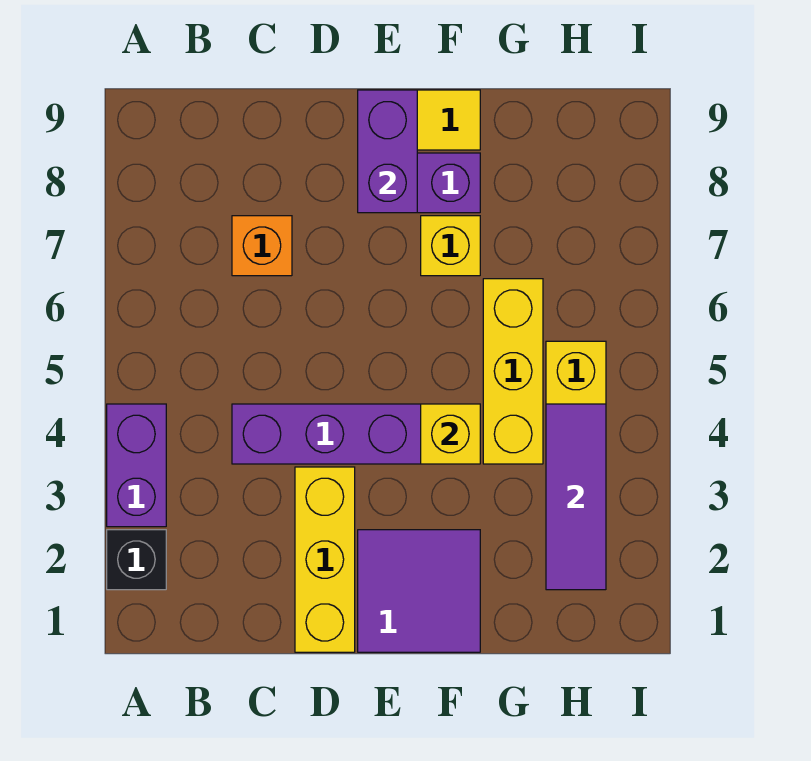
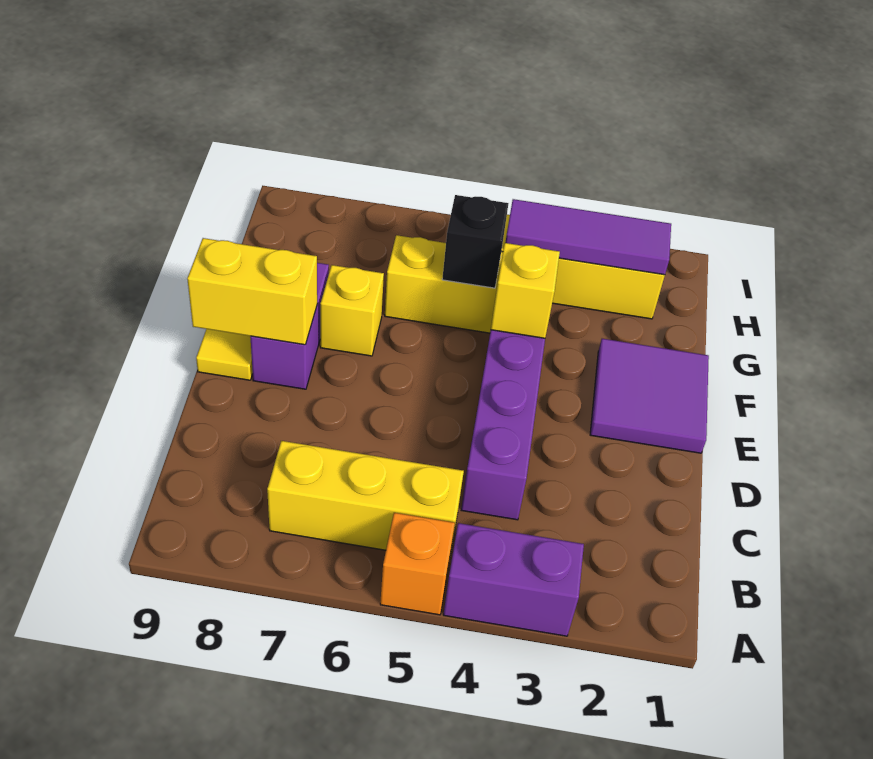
black brick A2 level 1 -> black brick G5 level 2
orange brick C7 level 1 -> orange brick A5 level 1
yellow brick D1:D3 level 1 -> yellow brick B5:B7 level 1
purple brick E8:E9 level 2 -> yellow brick E8:E9 level 2

